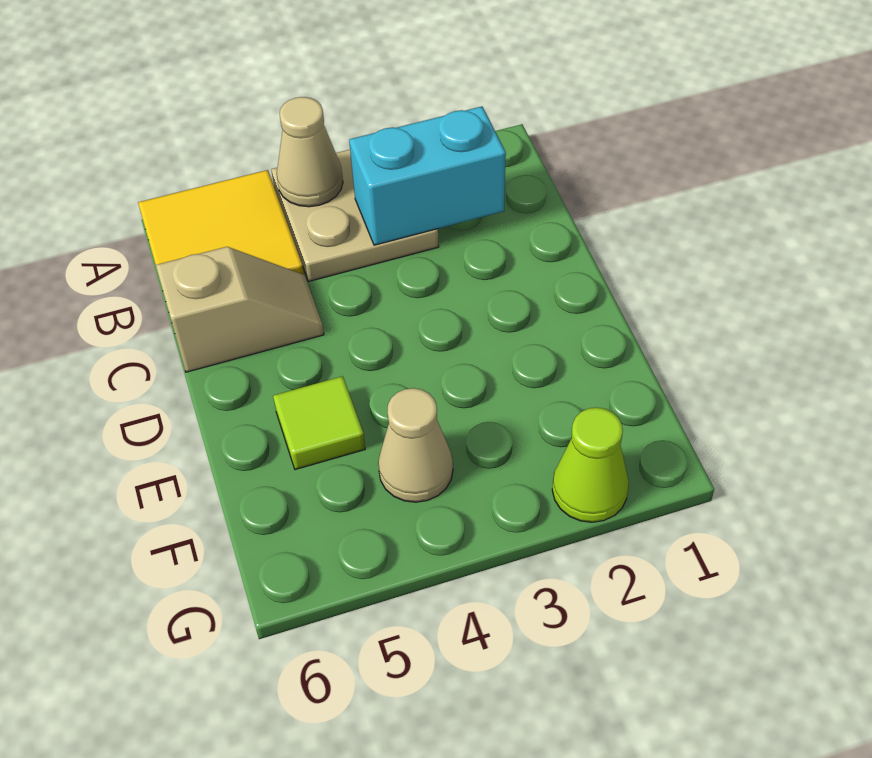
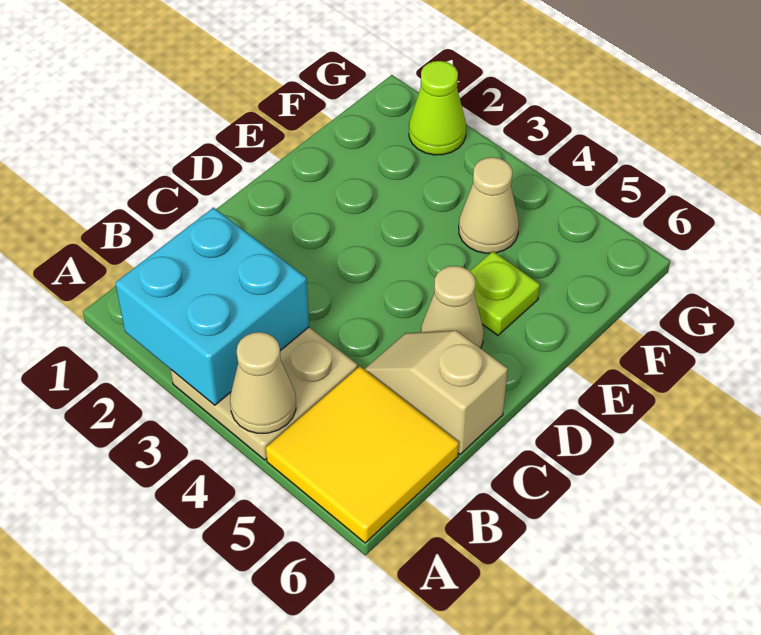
cyan brick B2:B3 level 2 -> cyan brick A2:B3 level 2
none -> tan cone D5 level 1
lime tile E5 level 1 -> lime plate E5 level 1

